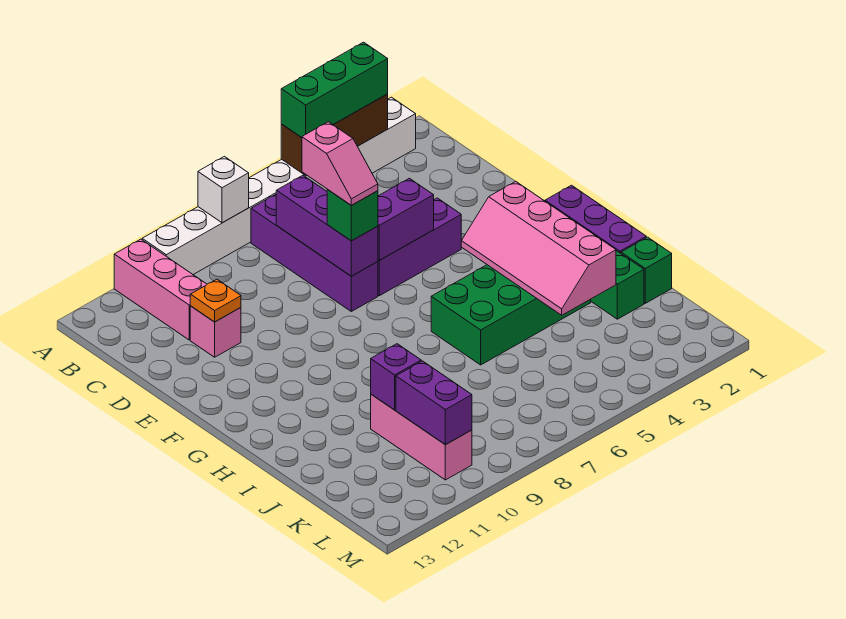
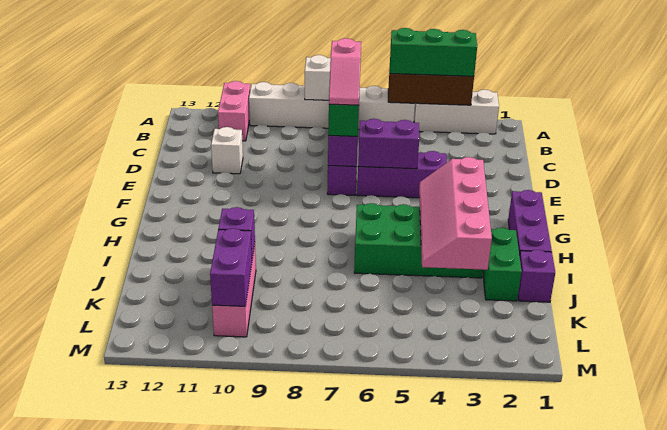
pink brick A11:C11 level 1 -> pink brick A11:B11 level 1
pink brick D11 level 1 -> white brick D11 level 1
orange plate D11 level 2 -> none
green brick J1 level 1 -> purple brick J1 level 1

